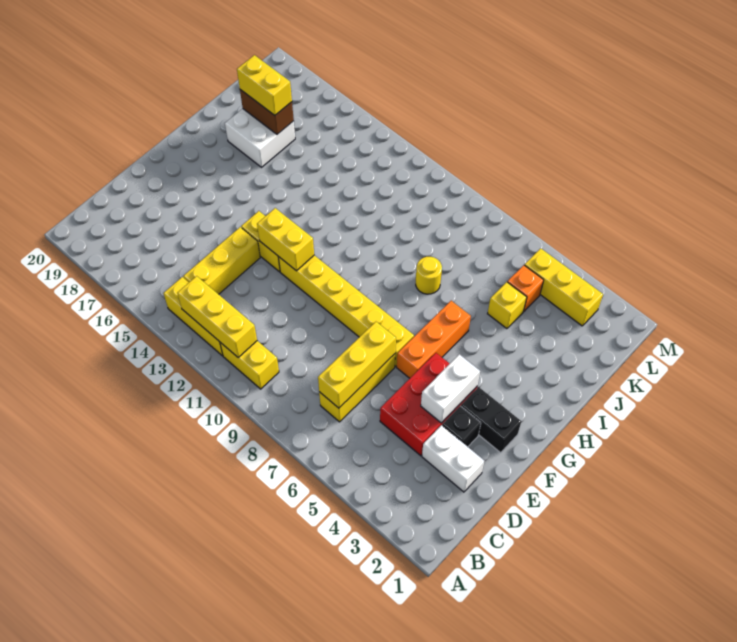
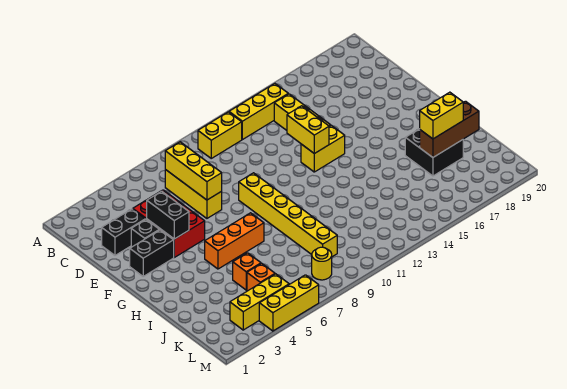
yellow brick B11:B13 level 2 -> yellow brick M4:M6 level 1
white brick D2:D3 level 1 -> black brick D2:D3 level 1
white brick E4:F4 level 2 -> black brick E4:F4 level 2
orange brick F6:H6 level 1 -> orange brick H5:H7 level 1
yellow brick F7:F12 level 1 -> yellow brick F9:K9 level 1
yellow brick F12:F13 level 2 -> yellow brick E13:F13 level 2
yellow round brick I8 level 1 -> yellow round brick L8 level 1
white brick I17:J18 level 1 -> black brick I17:J18 level 1
yellow brick J5 level 1 -> orange brick J5 level 1
brown brick J17:J18 level 2 -> brown brick J17:J19 level 2

